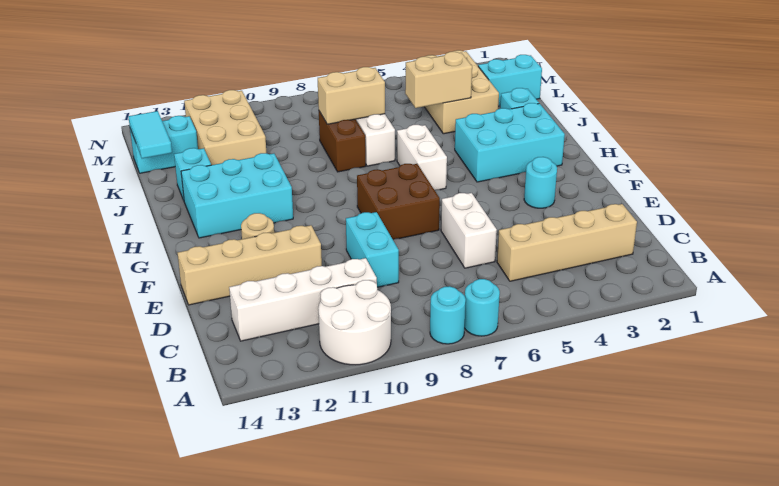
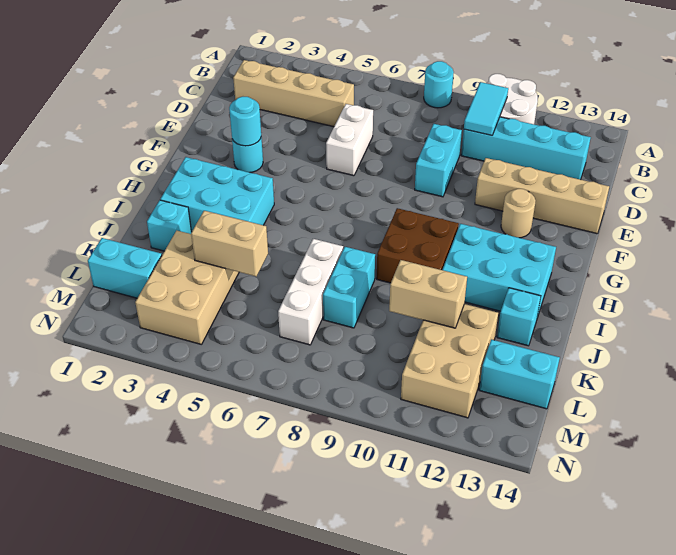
cyan round brick A7 level 1 -> cyan round brick F3 level 2
white brick C10:C13 level 1 -> cyan brick C10:C13 level 1
brown brick F7:G8 level 1 -> brown brick H9:I10 level 1
white brick H6:I6 level 1 -> none
brown brick J8:K8 level 1 -> cyan brick J8:K8 level 1
tan brick K7:K8 level 2 -> tan brick K10:K11 level 2
cyan tile K14:L14 level 2 -> cyan tile B10:C10 level 2

